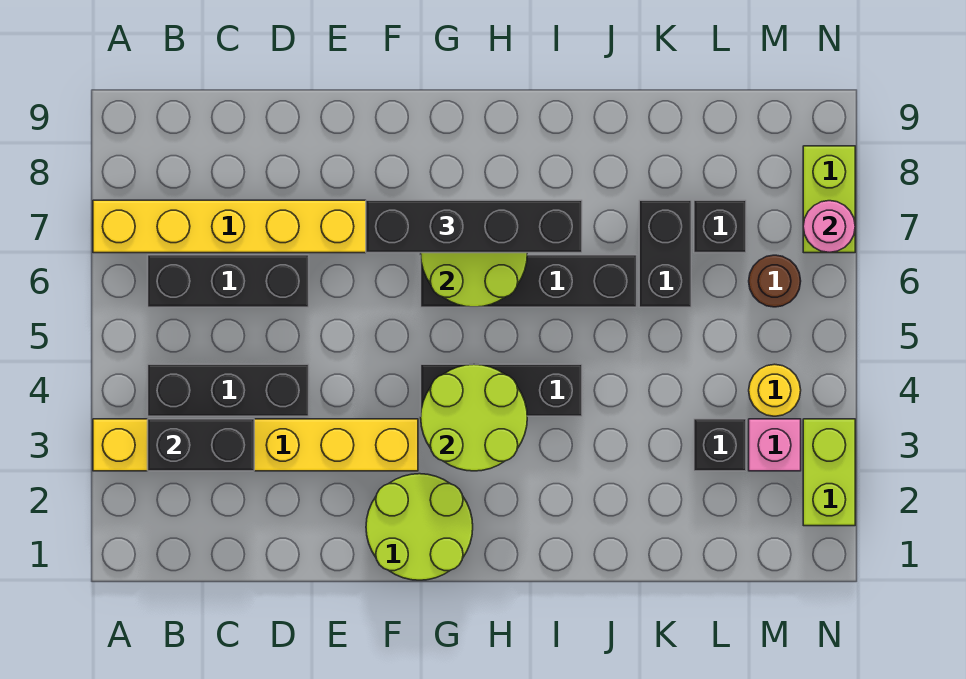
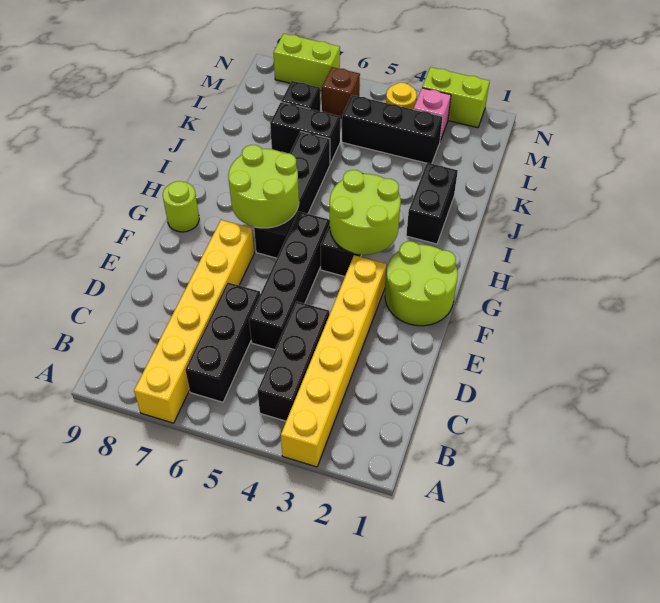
black brick B3:C3 level 2 -> black brick I2:J2 level 1
black brick F7:I7 level 3 -> black brick D5:G5 level 1
none -> lime round brick G9 level 1
black brick L3 level 1 -> black brick L3:L5 level 1
brown round brick M6 level 1 -> brown brick M6 level 1
pink round brick N7 level 2 -> none

